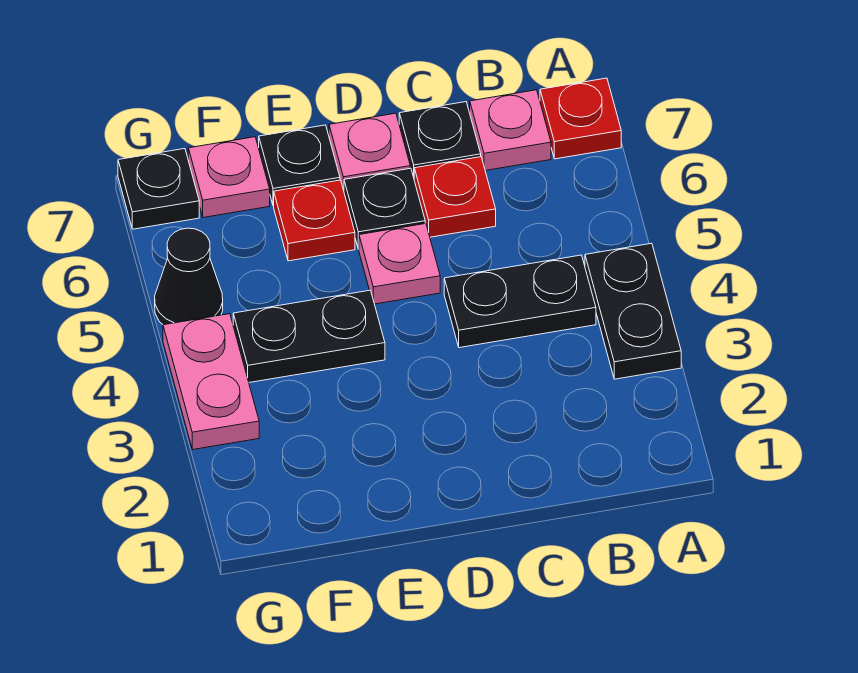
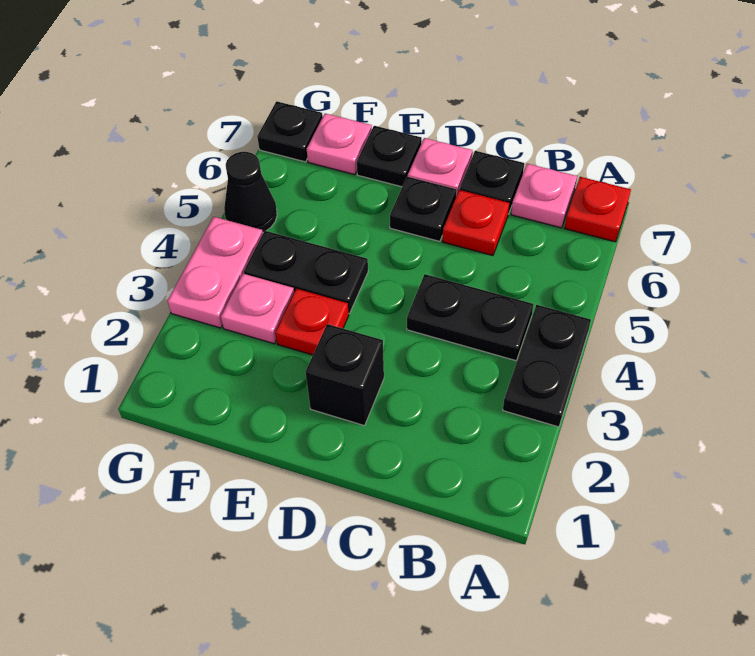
none -> black brick D2 level 1
pink plate D5 level 1 -> pink plate F3 level 1
red plate E6 level 1 -> red plate E3 level 1

